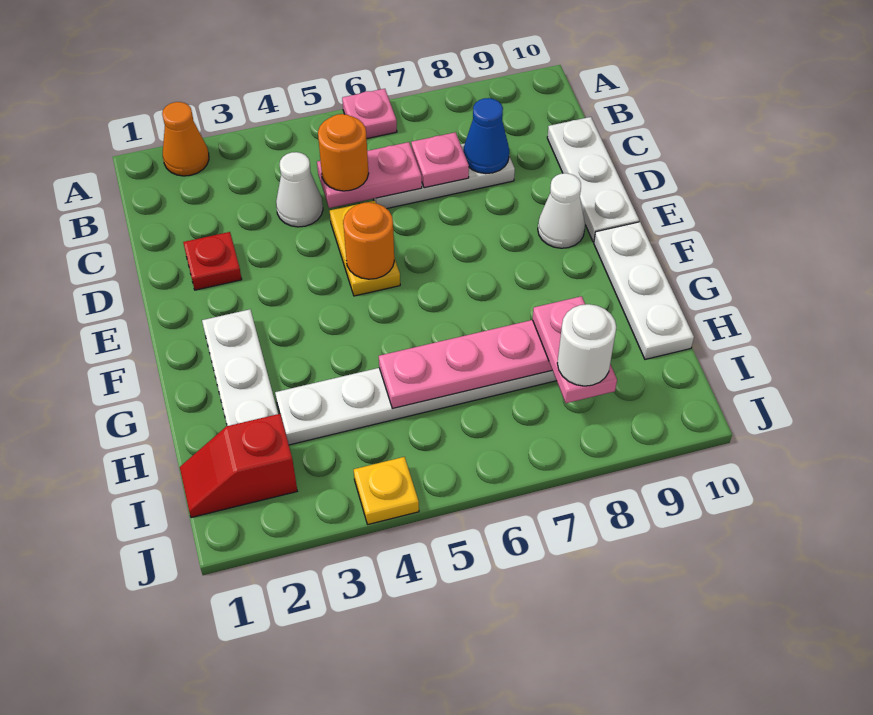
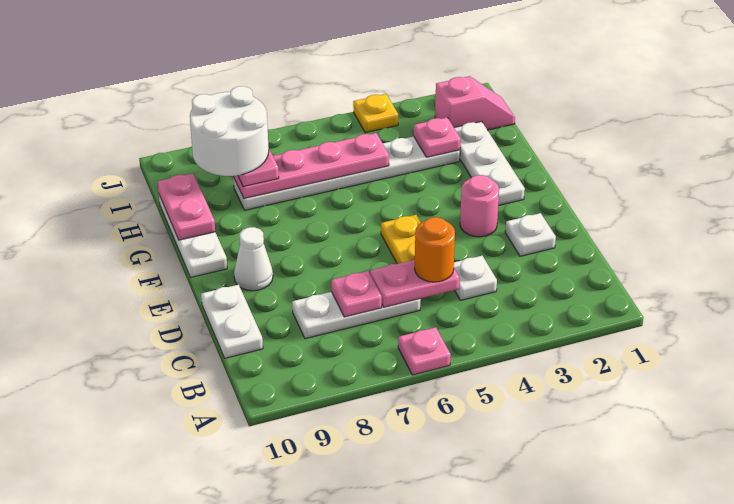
orange cone A2 level 1 -> none
white cone C4 level 1 -> white plate C4 level 1
blue cone C8 level 2 -> none
white plate C10:E10 level 1 -> white plate C10:D10 level 1
red plate D2 level 1 -> white plate D2 level 1
none -> pink round brick E3 level 1
orange round brick E5 level 2 -> none
none -> pink plate G10:H10 level 2
none -> pink plate H3 level 2
red slope I1:I2 level 1 top 2 -> pink slope I1:I2 level 1 top 2
white round brick I8 level 4 -> white round brick H8:I9 level 4

